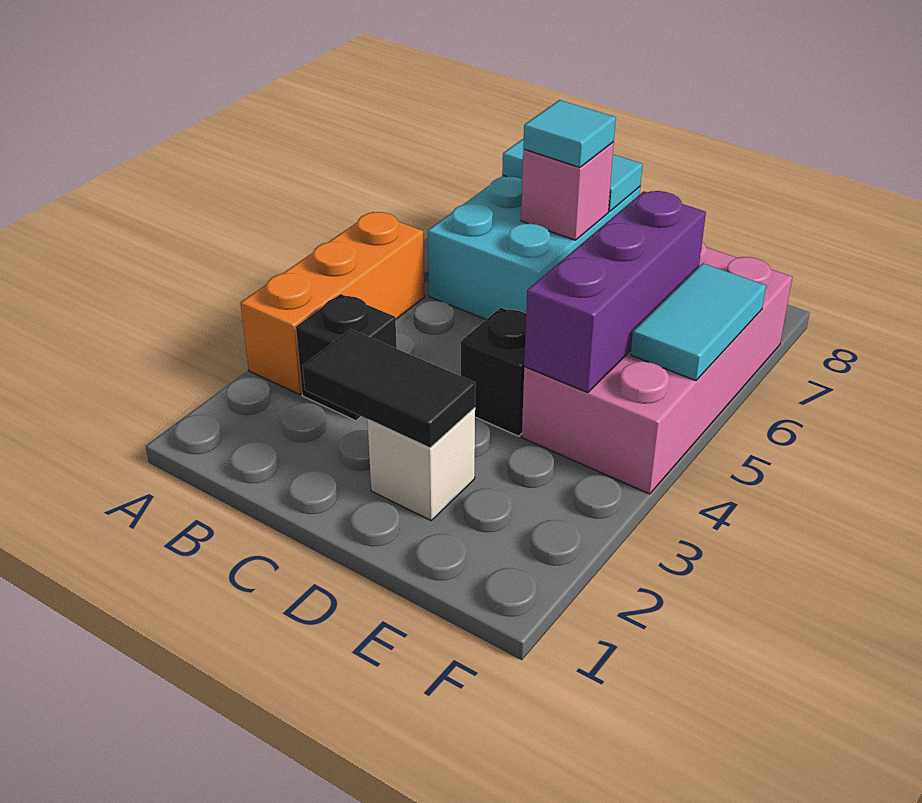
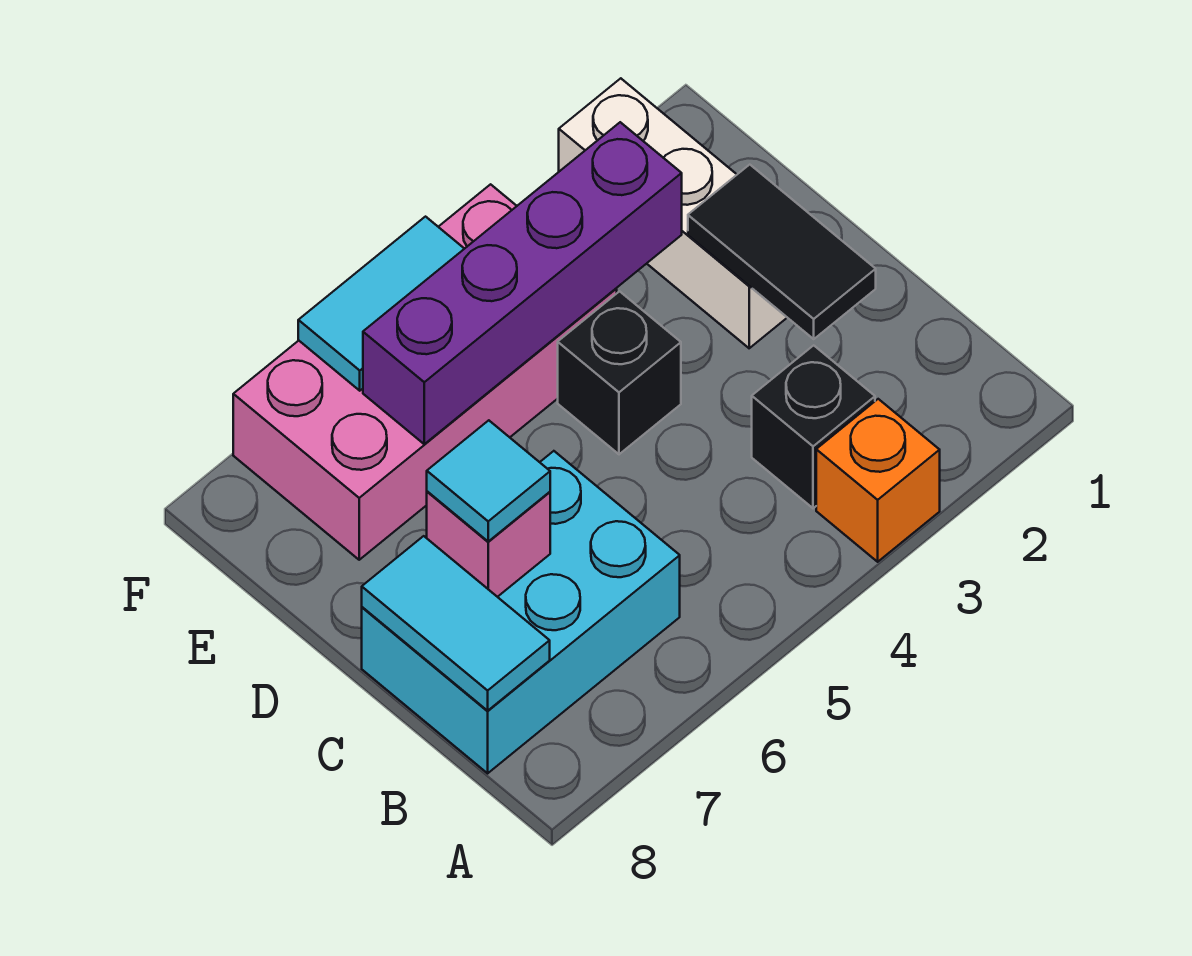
orange brick A3:A5 level 1 -> orange brick A3 level 1
white brick D2 level 1 -> white brick D2:F2 level 1
purple brick E4:E6 level 2 -> purple brick E3:E6 level 2

